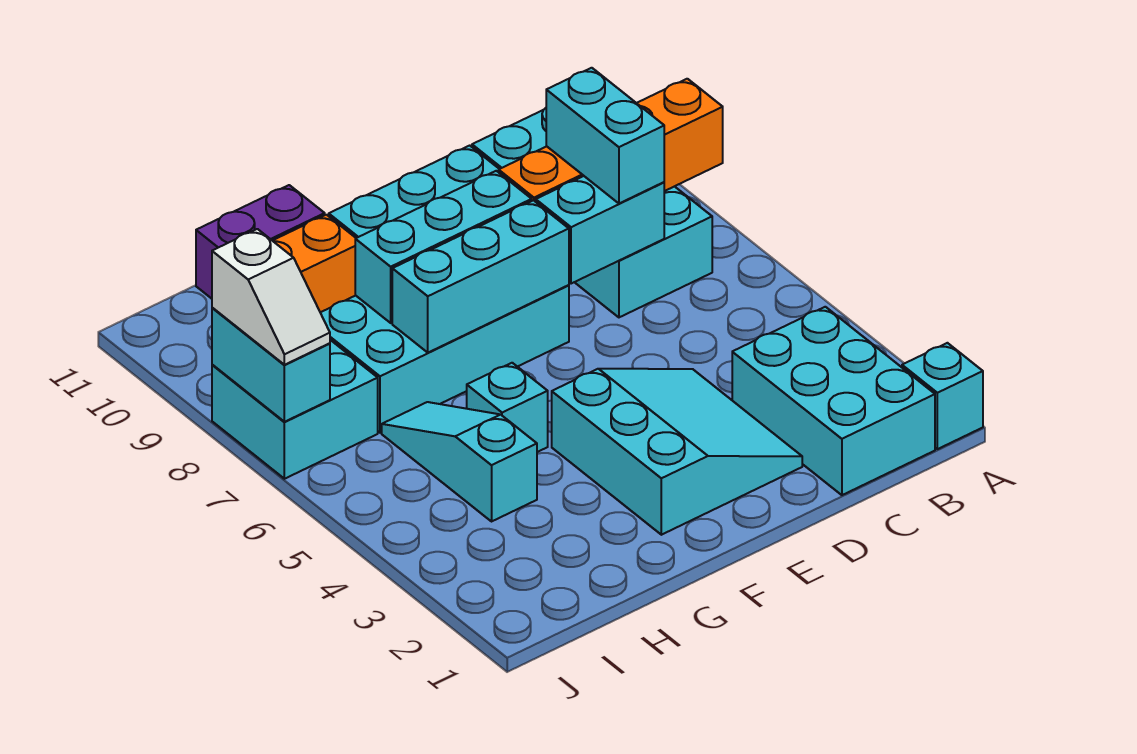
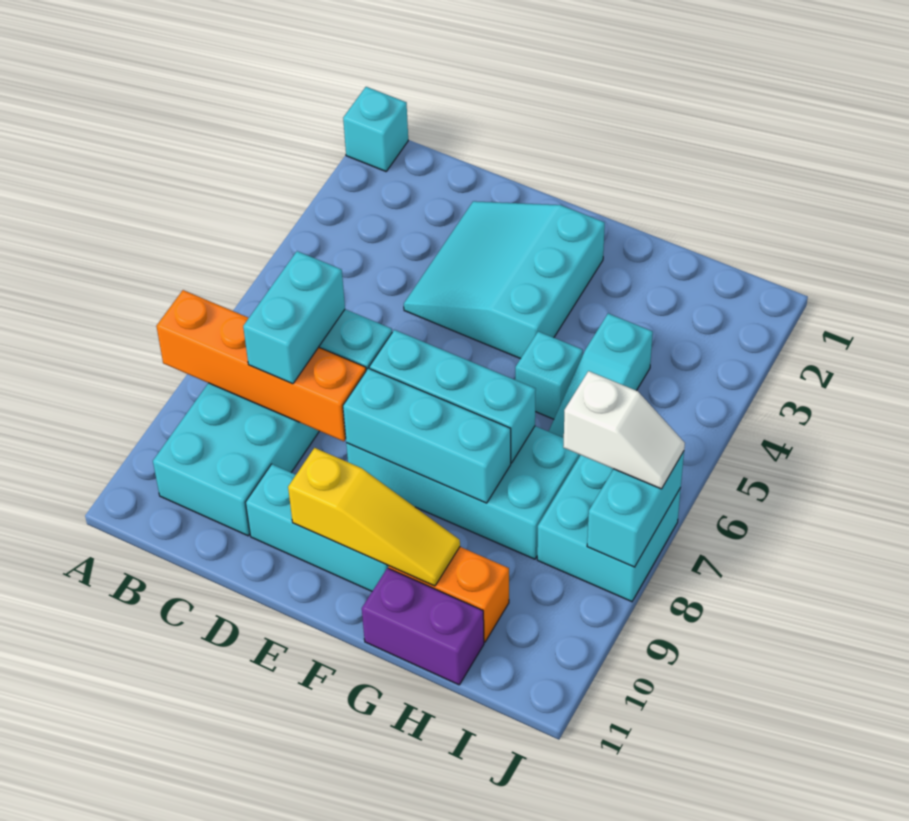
cyan brick B1:C3 level 1 -> none
none -> yellow slope E10:G10 level 2 top E
white slope J7:J8 level 3 top 8 -> white slope I7:J7 level 3 top I

